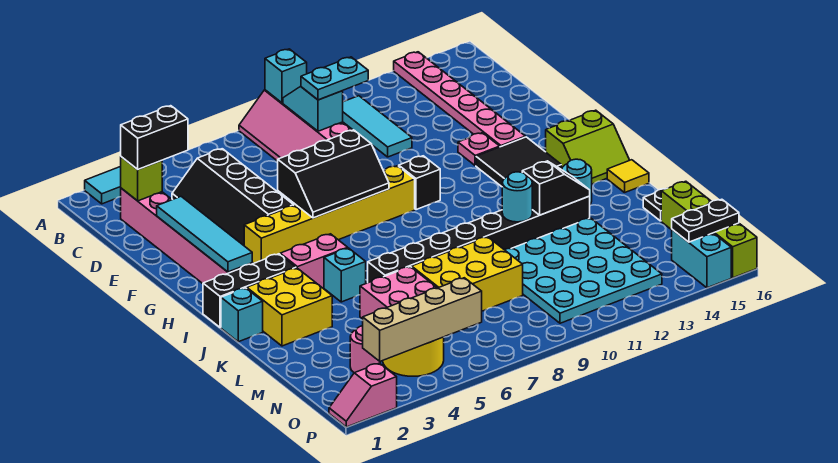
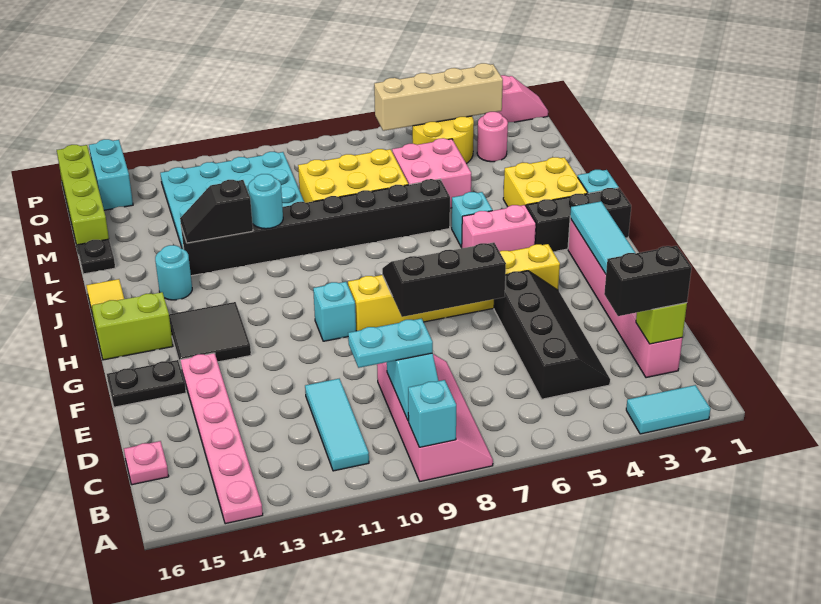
pink plate F13 level 1 -> pink plate C16 level 1
black brick G10 level 1 -> cyan brick G10 level 1
black plate O15:O16 level 2 -> black plate F15:F16 level 1

